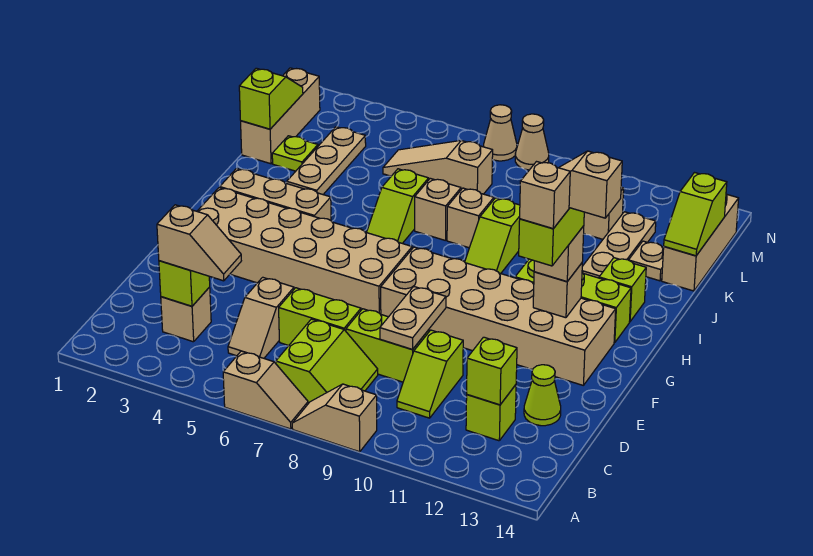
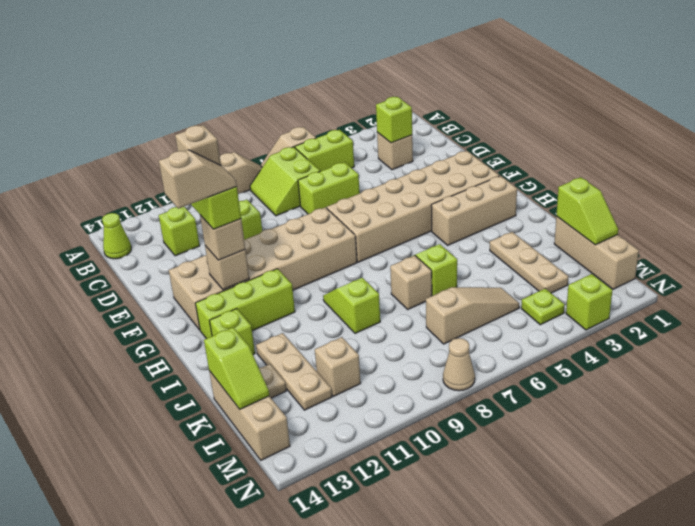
tan slope C3:C4 level 3 top 3 -> none
tan slope C5:D5 level 1 top D -> none
lime brick C12 level 2 -> lime brick N3 level 1
lime brick D8:D9 level 1 -> lime brick B5:B6 level 1
tan plate D9:E9 level 2 -> none
lime cone D13 level 1 -> lime cone B14 level 1
tan brick J8 level 1 -> none
lime plate K2 level 1 -> lime plate M4 level 1
lime slope K14:L14 level 2 top L -> lime slope K14:L14 level 2 top K
tan cone N7 level 1 -> none

